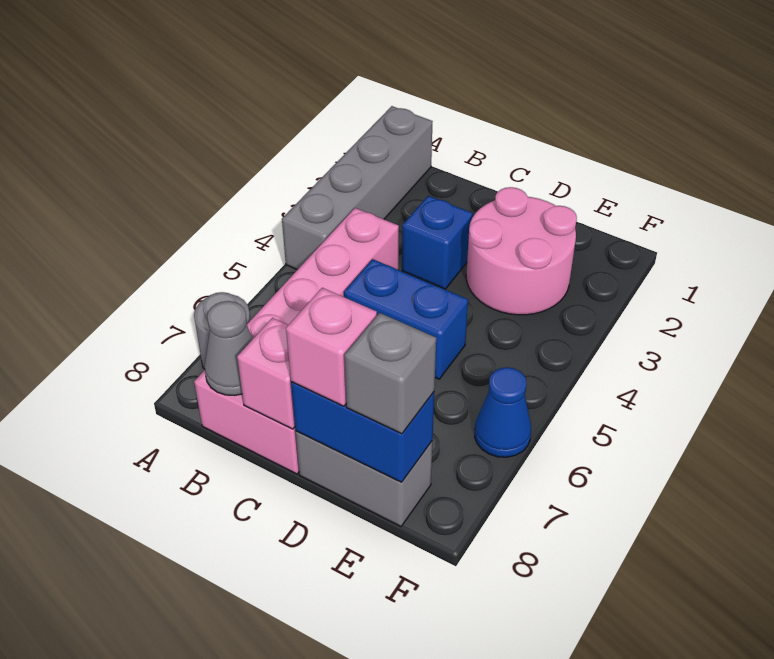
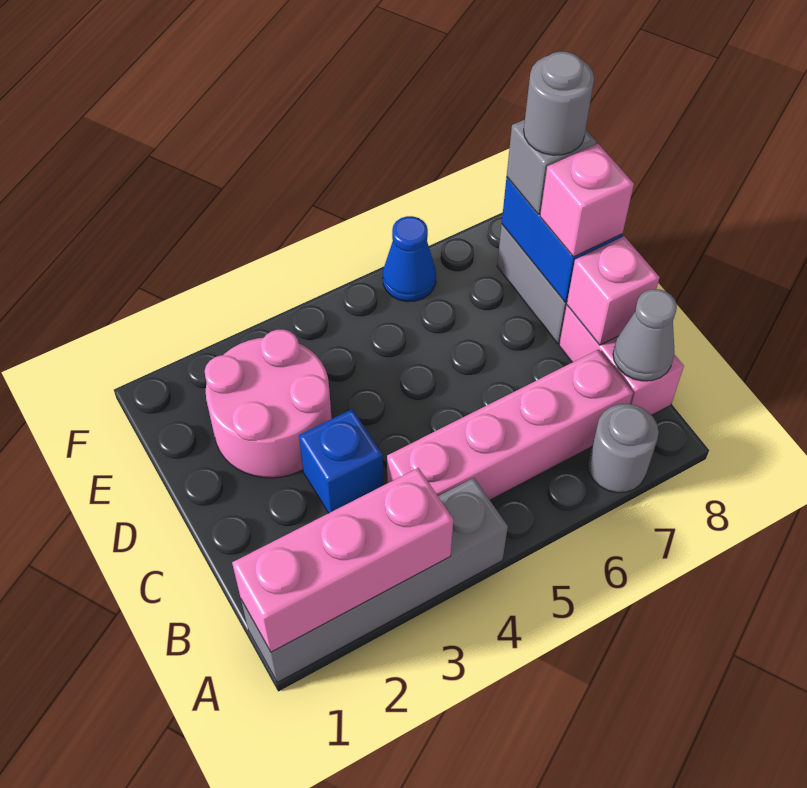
none -> pink brick A1:A3 level 2
blue brick C5:D5 level 1 -> none
none -> grey round brick E8 level 4

